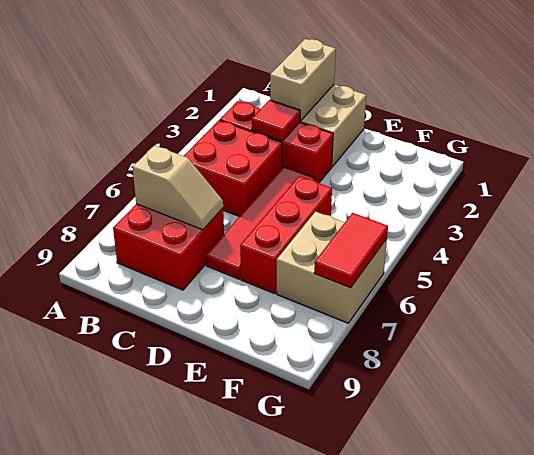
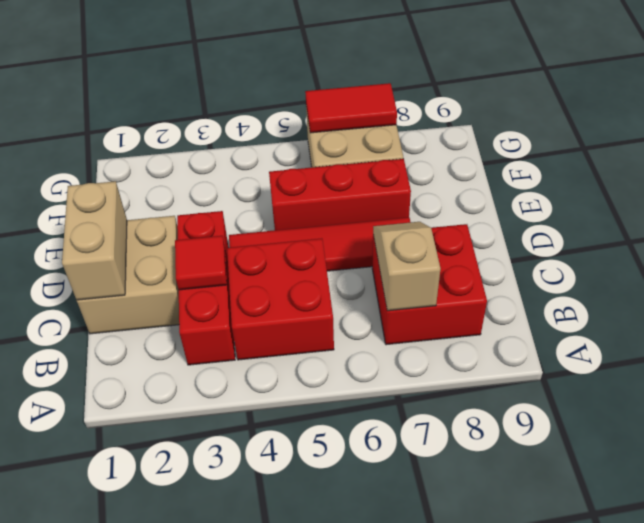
tan brick C1:C2 level 2 -> tan brick C1:D1 level 2

